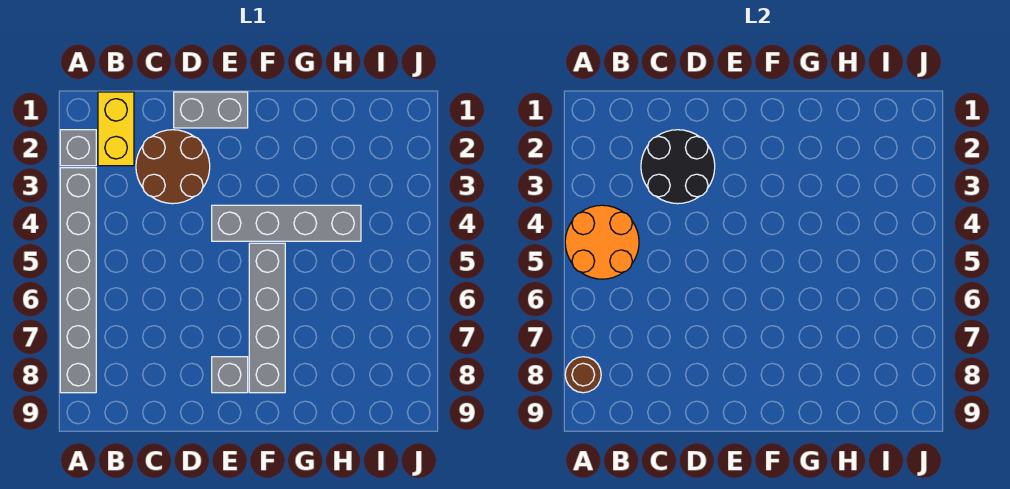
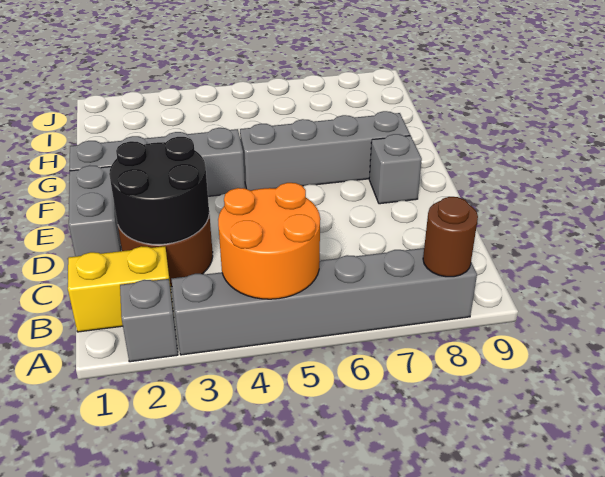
grey brick E4:H4 level 1 -> grey brick F1:F4 level 1

